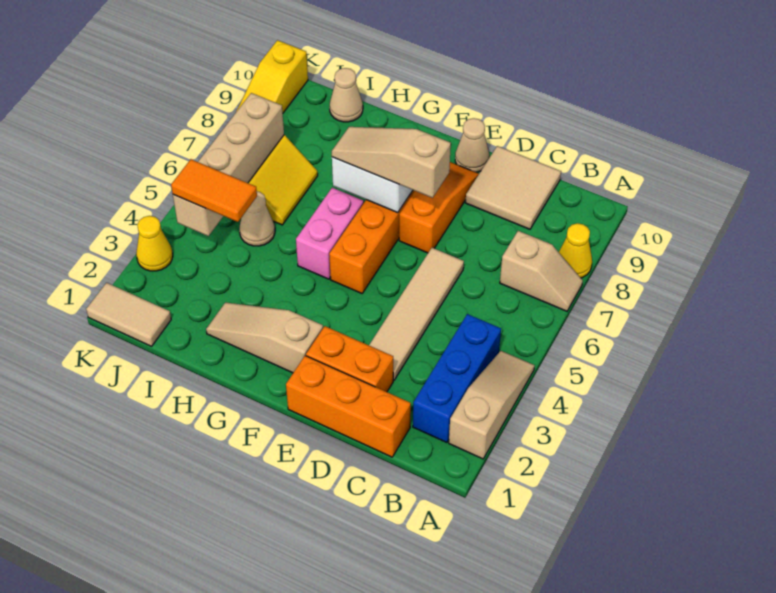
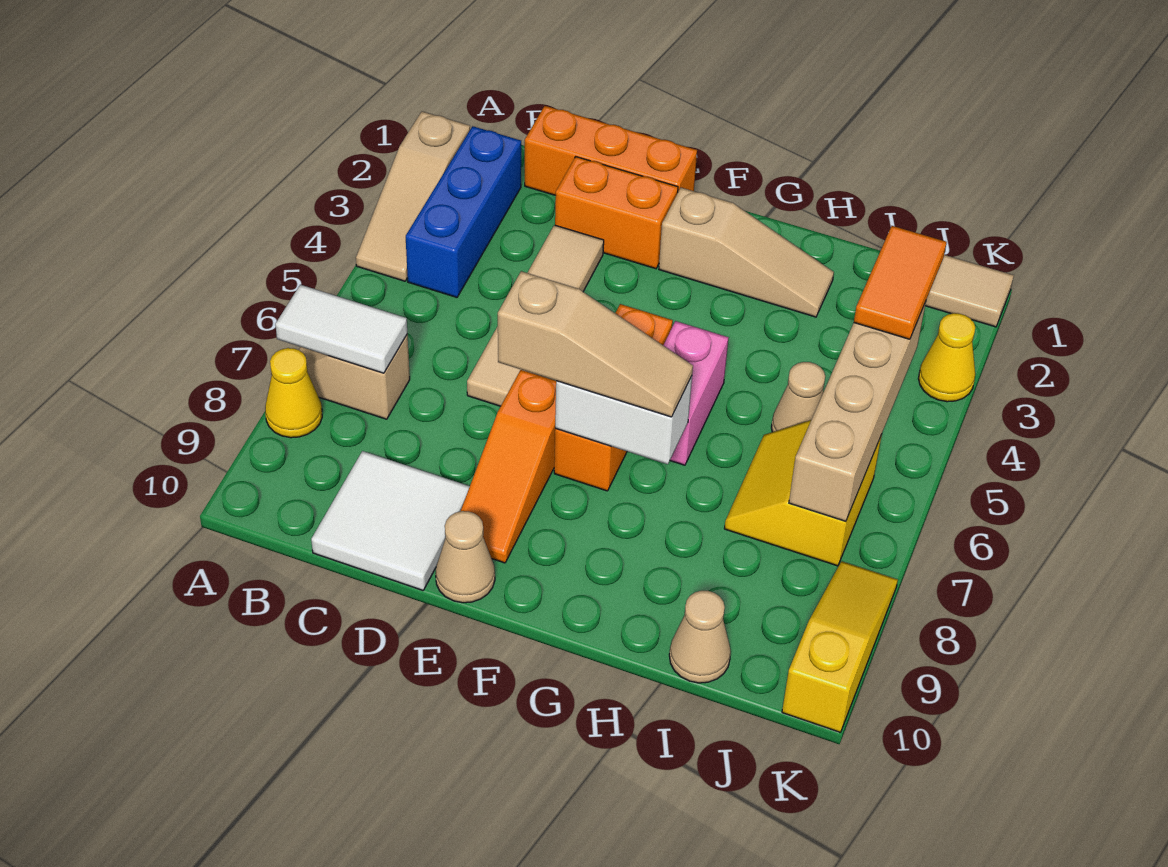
none -> white tile A7:B7 level 2
tan tile C9:D10 level 1 -> white tile C9:D10 level 1
orange tile I4:J4 level 3 -> orange tile J3:J4 level 3

